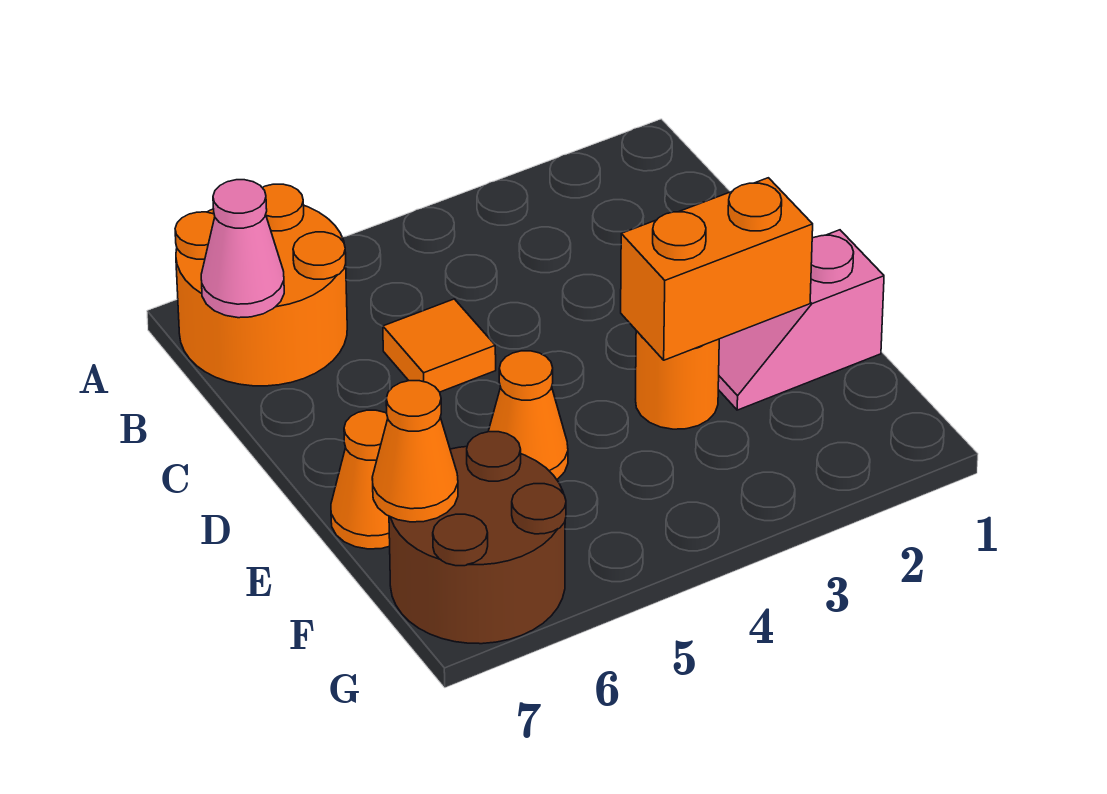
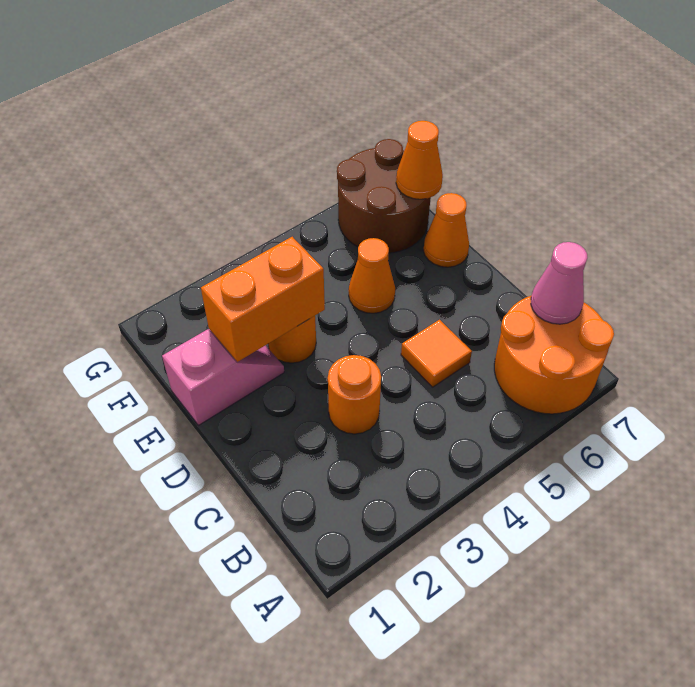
none -> orange round brick C3 level 1

